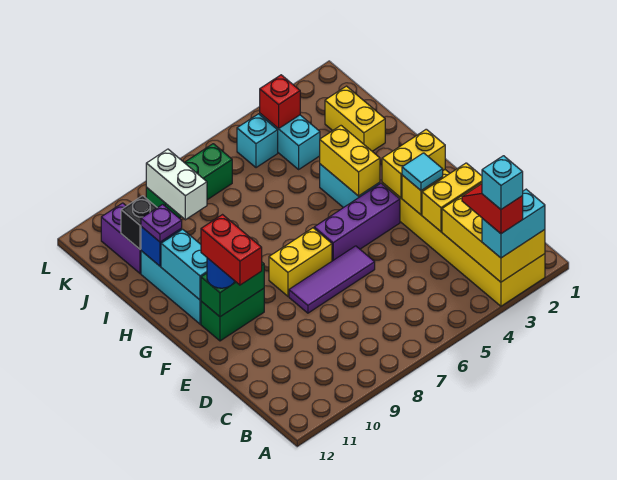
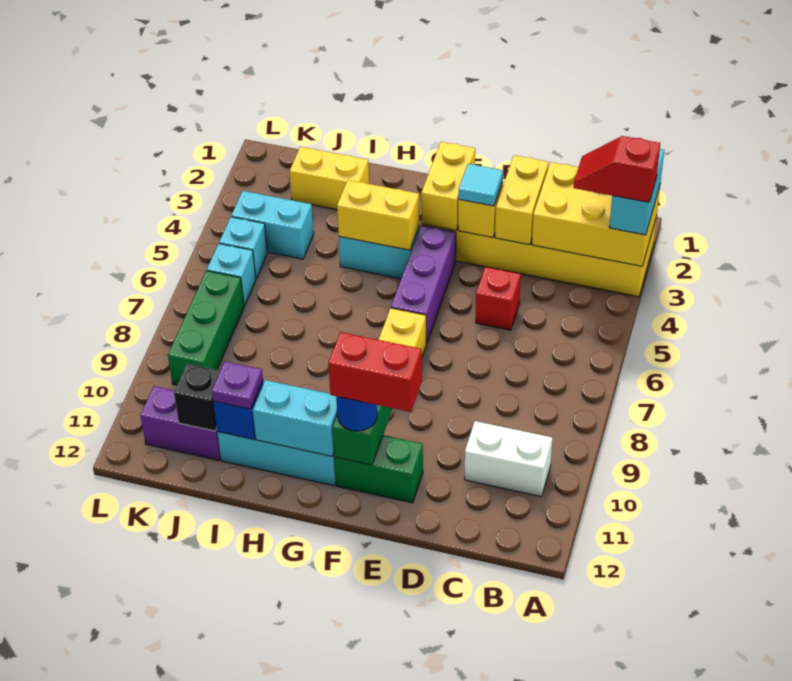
cyan brick A3 level 5 -> cyan brick K6 level 1
purple tile E6:E8 level 1 -> none
green brick F10:F11 level 1 -> green brick E11:F11 level 1
white brick J9:K9 level 2 -> white brick B10:C10 level 1
red brick K4 level 2 -> red brick D5 level 1

